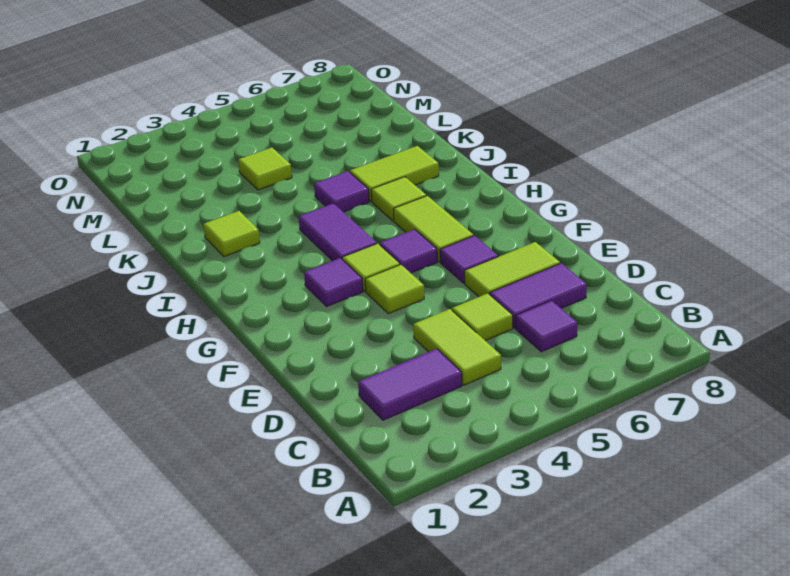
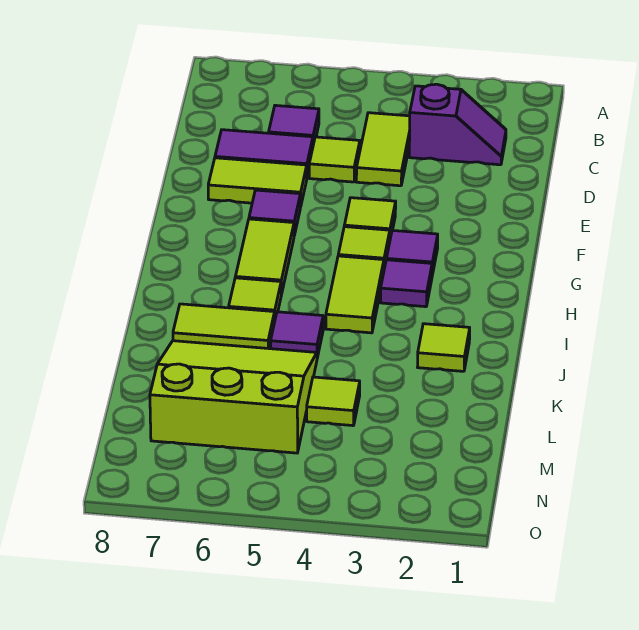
purple tile C2:C3 level 1 -> purple slope C2:C3 level 1 top 3
purple tile G5 level 1 -> purple tile H3 level 1
purple tile H4:I4 level 1 -> lime tile H4:I4 level 1
none -> lime slope K5:M7 level 1 top M

